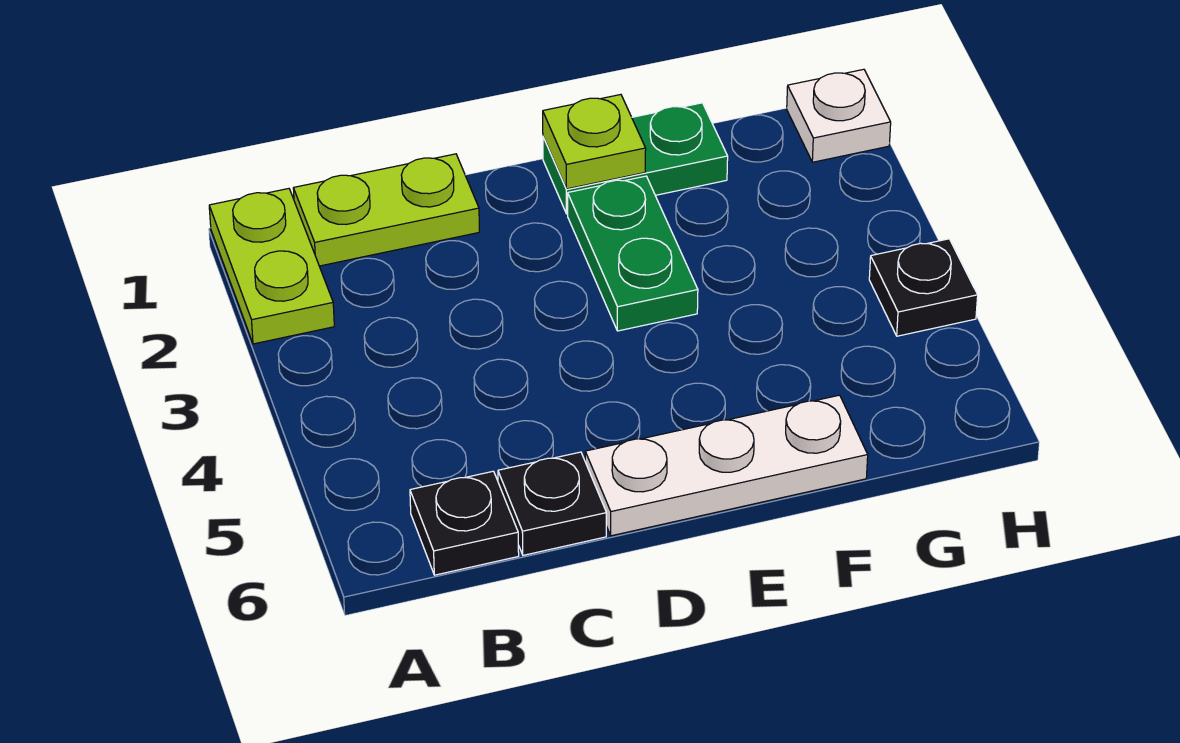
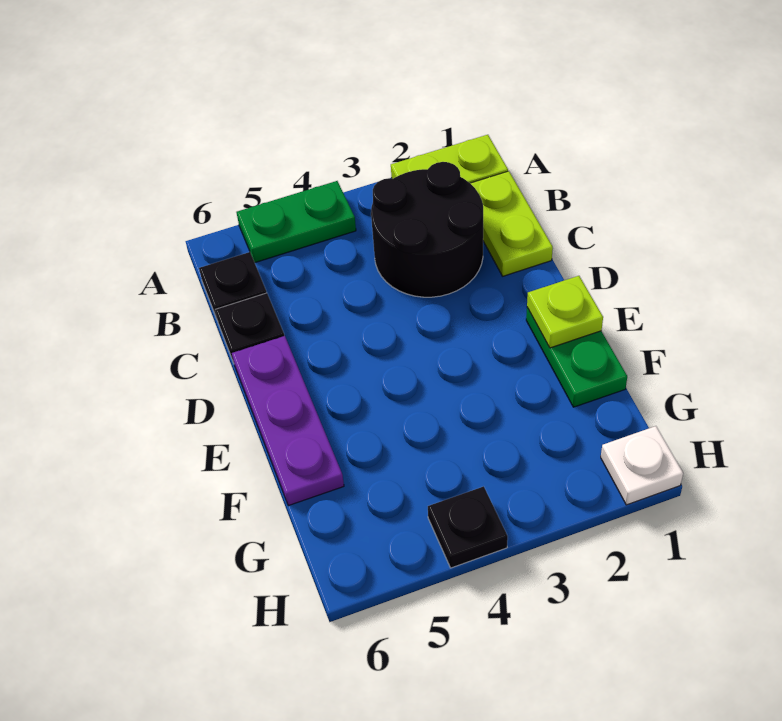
none -> black round brick B2:C3 level 1
white plate D6:F6 level 1 -> purple plate D6:F6 level 1
green plate E2:E3 level 1 -> green plate A4:A5 level 1

